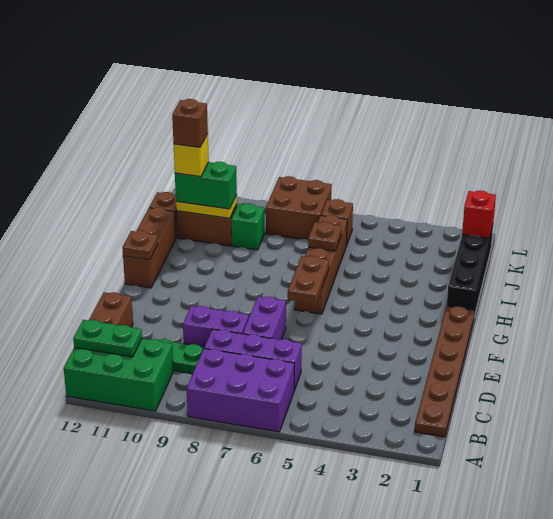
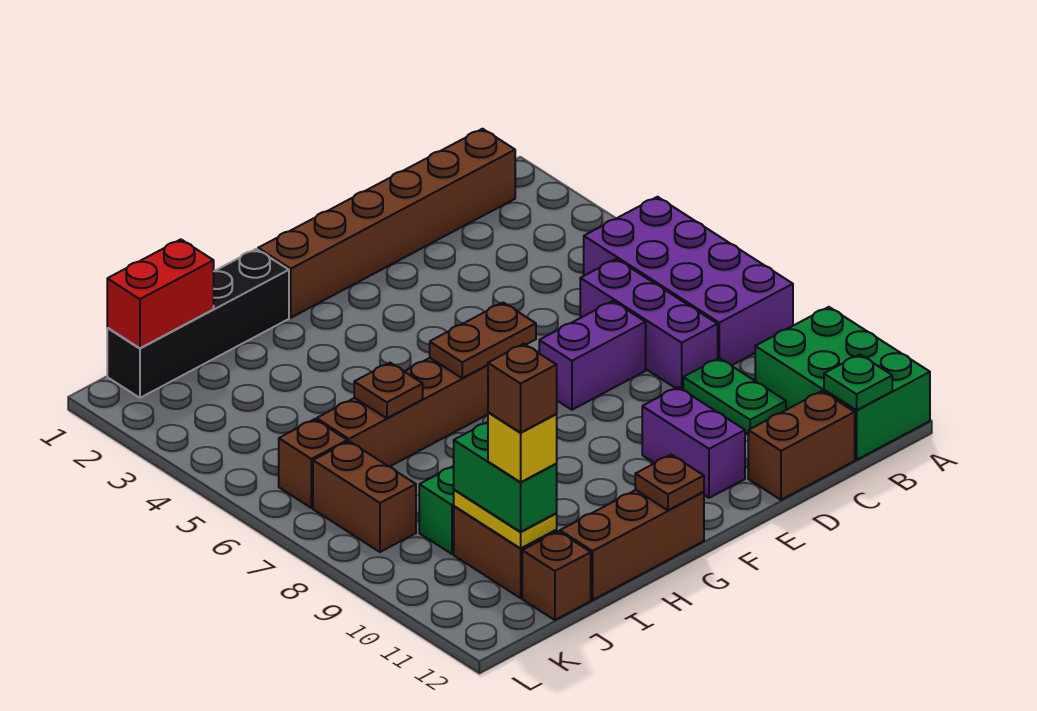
purple brick A6:B8 level 1 -> purple brick A5:B8 level 1
brown plate B1:G1 level 1 -> brown brick B1:G1 level 1
green plate B11:B12 level 2 -> green plate B12 level 2
purple brick D8:D9 level 1 -> purple brick E10:E11 level 1
red brick K1 level 2 -> red brick J1:K1 level 2
brown brick K7:L8 level 1 -> brown brick K7:K8 level 1

